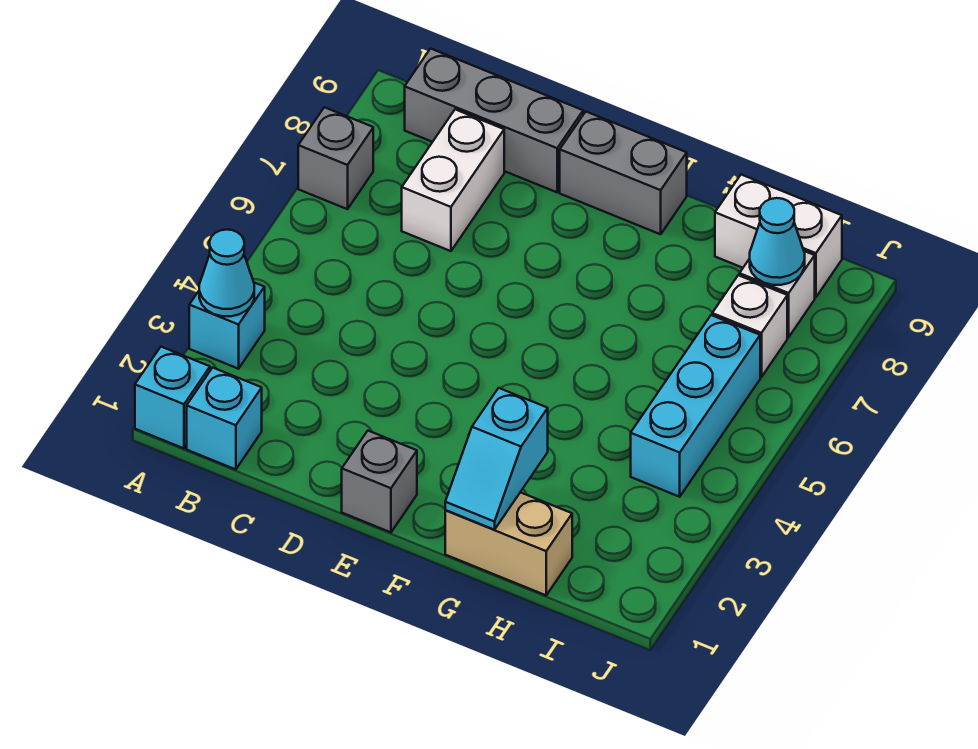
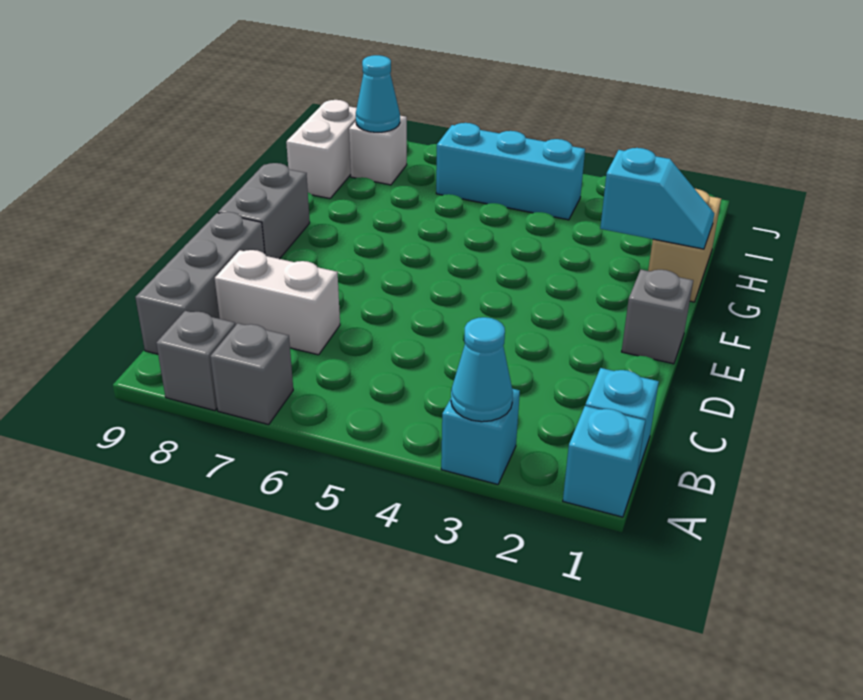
none -> grey brick A8 level 1
white brick I7 level 1 -> none

